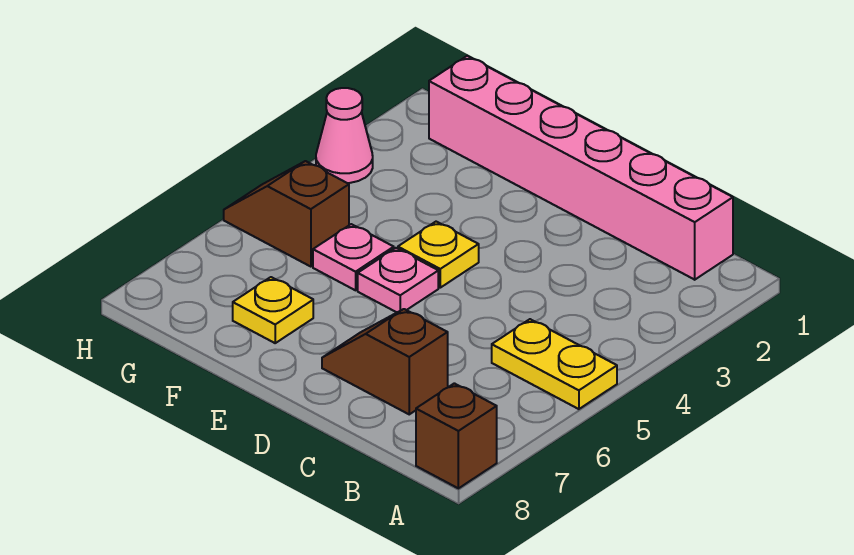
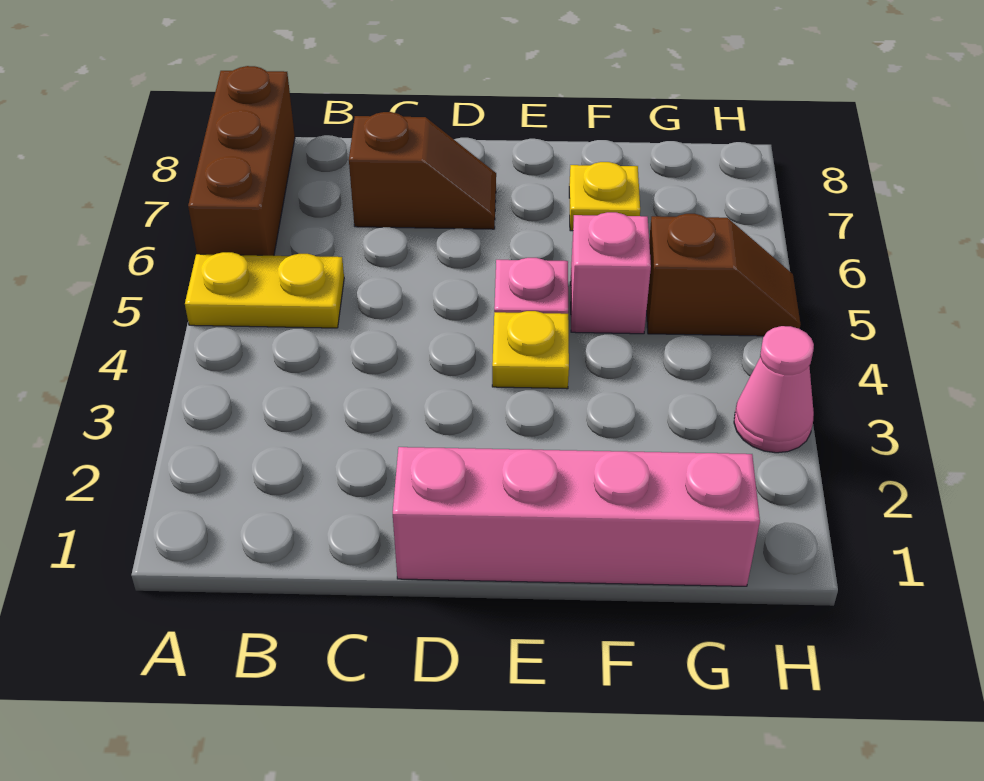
brown brick A8 level 1 -> brown brick A6:A8 level 1
pink brick B1:G1 level 1 -> pink brick D1:G1 level 1
pink plate F5 level 1 -> pink brick F5 level 1

